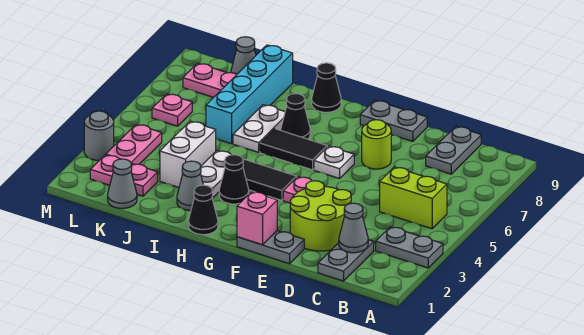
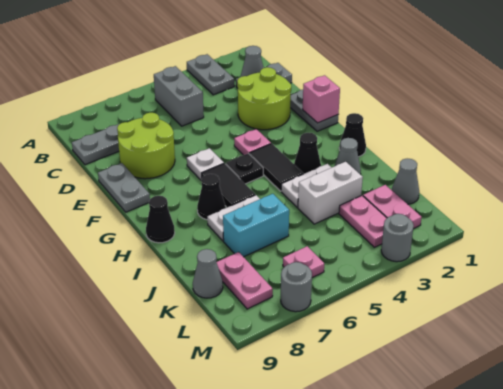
lime brick B5:C5 level 1 -> grey brick B5:C5 level 1
lime round brick E7 level 1 -> lime round brick D7:E8 level 1
none -> black plate G5 level 1
cyan brick J6:J9 level 1 -> cyan brick J6:J7 level 1
pink plate L3:L4 level 1 -> pink plate K3:L3 level 1
none -> grey round brick M7 level 1

